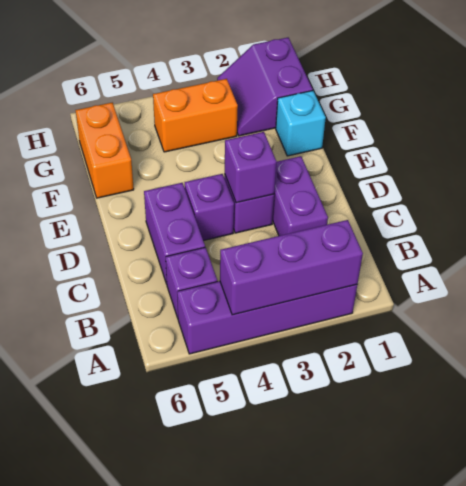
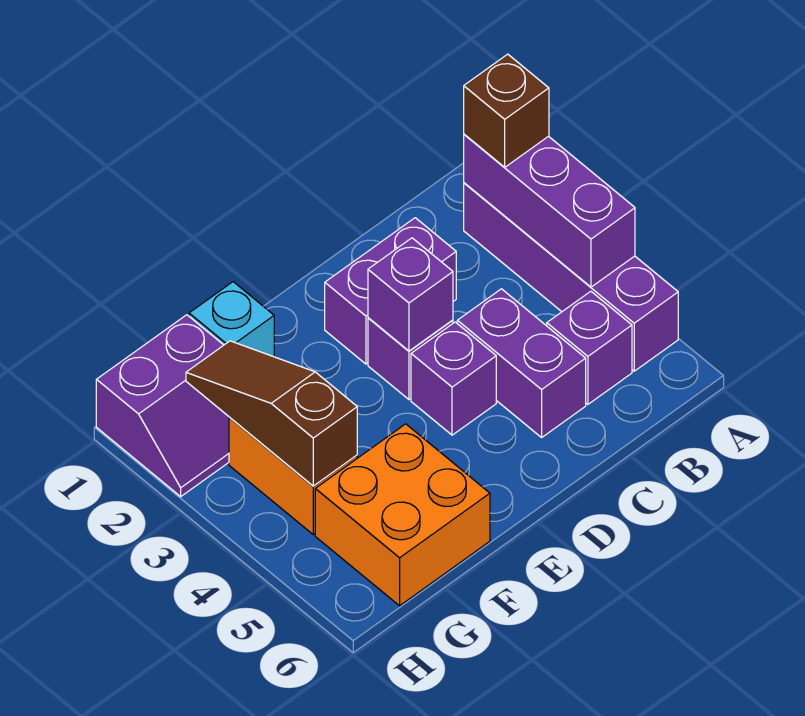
none -> brown brick A2 level 3
purple brick C5:D5 level 1 -> purple brick C4:C5 level 1
orange brick F6:G6 level 1 -> orange brick F5:G6 level 1
none -> brown slope G2:G4 level 2 top 4

